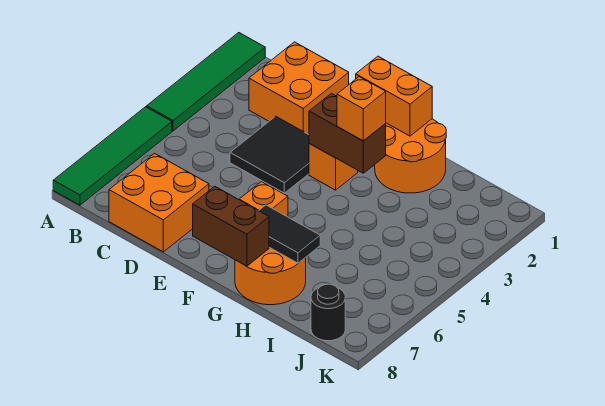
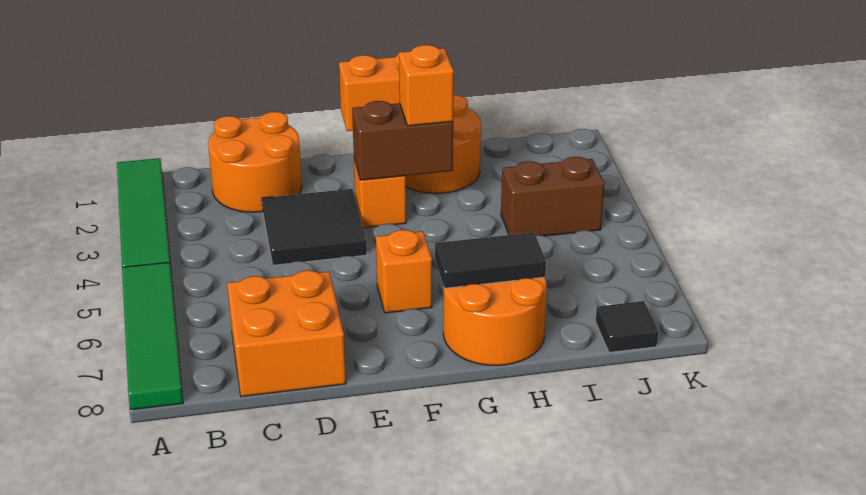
orange brick C1:D2 level 1 -> orange round brick C1:D2 level 1
brown brick F8:G8 level 2 -> brown brick I4:J4 level 1
black round brick J8 level 1 -> black tile J8 level 1

